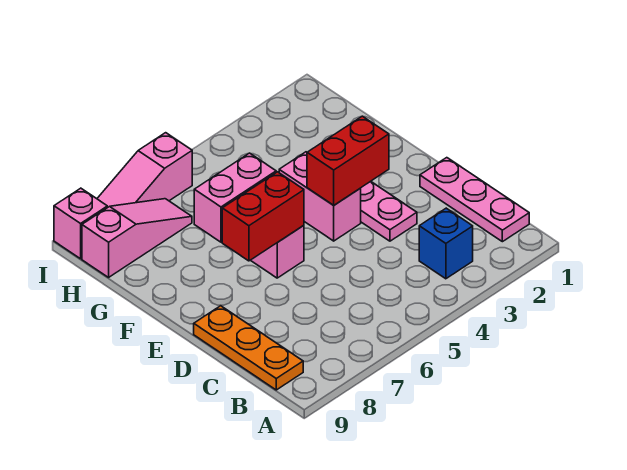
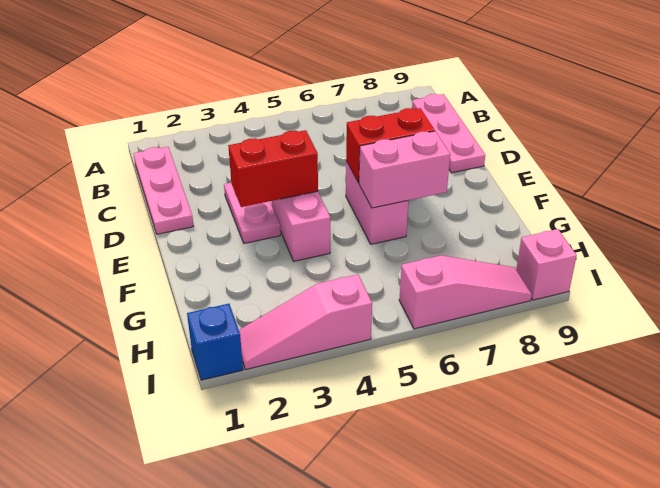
blue brick B3 level 1 -> blue brick I1 level 1
orange plate B9:D9 level 1 -> pink plate B9:D9 level 1
pink slope H7:H9 level 1 top 9 -> pink slope I2:I4 level 1 top 4

